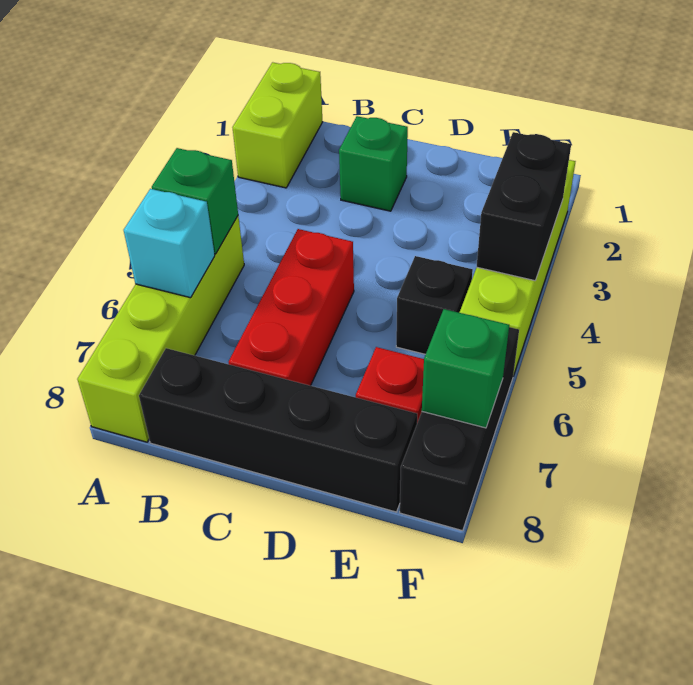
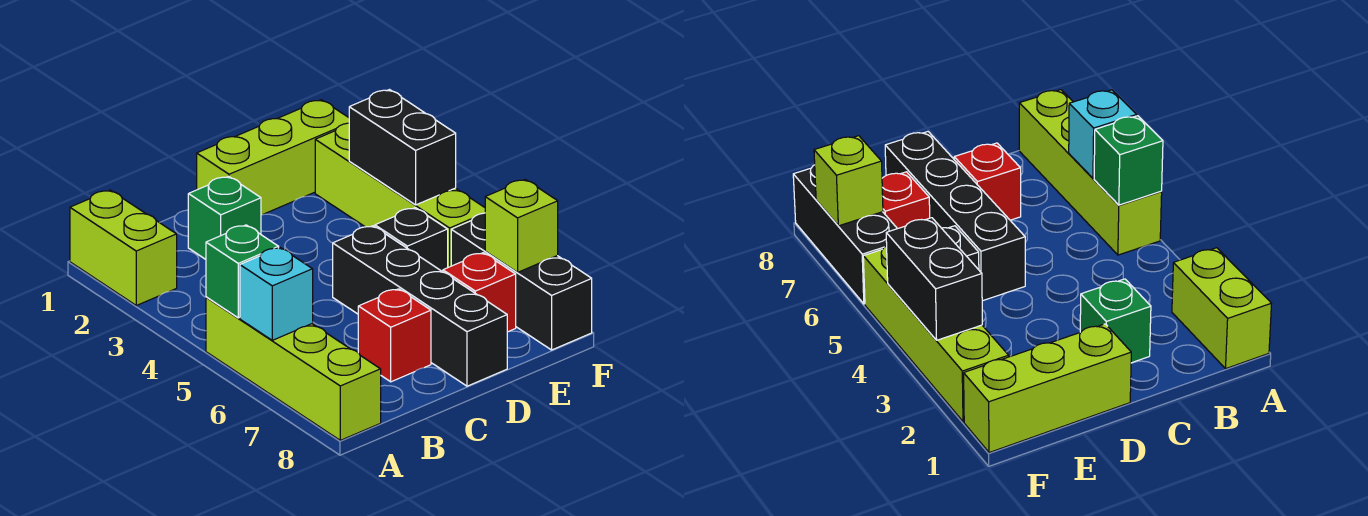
black brick B8:E8 level 1 -> black brick D5:D8 level 1
red brick C5:C7 level 1 -> red brick C7 level 1
none -> lime brick D1:F1 level 1
green brick F7 level 2 -> lime brick F7 level 2

